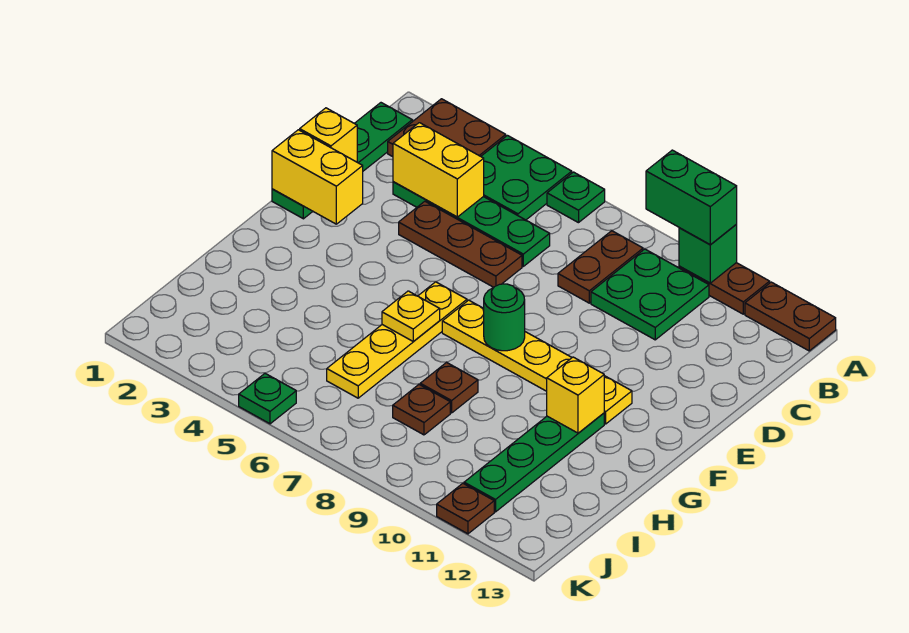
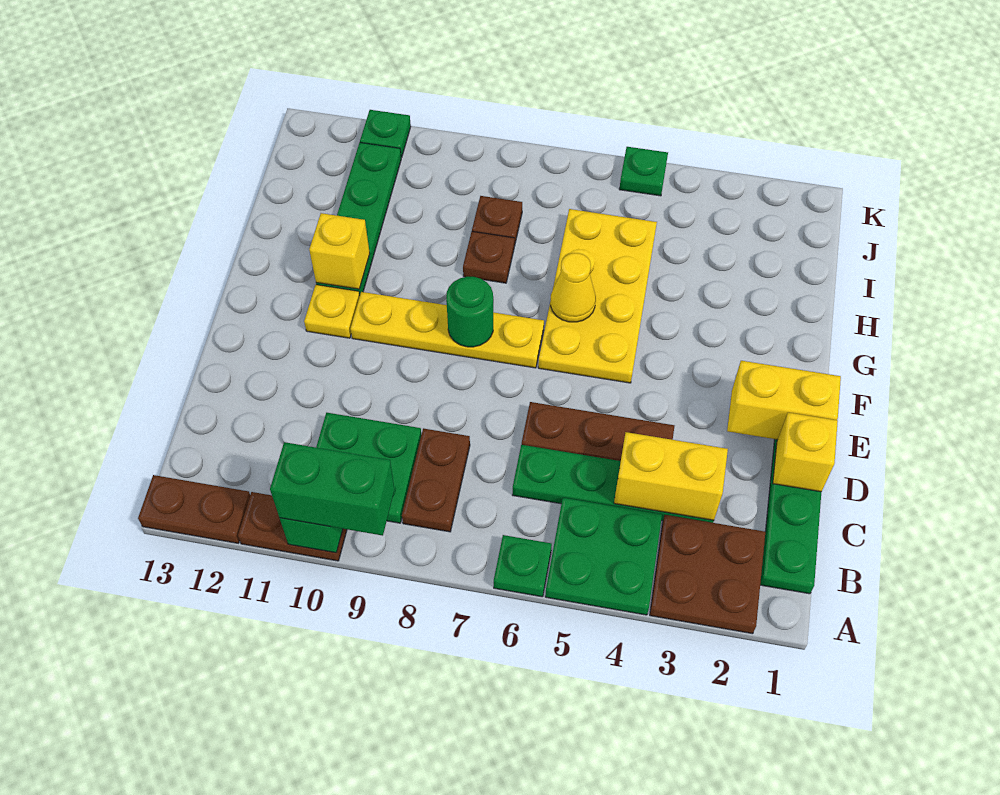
yellow plate F6:I6 level 1 -> yellow plate F5:I6 level 1
yellow plate G6 level 2 -> yellow cone G6 level 2
brown plate K11 level 1 -> green plate K11 level 1

